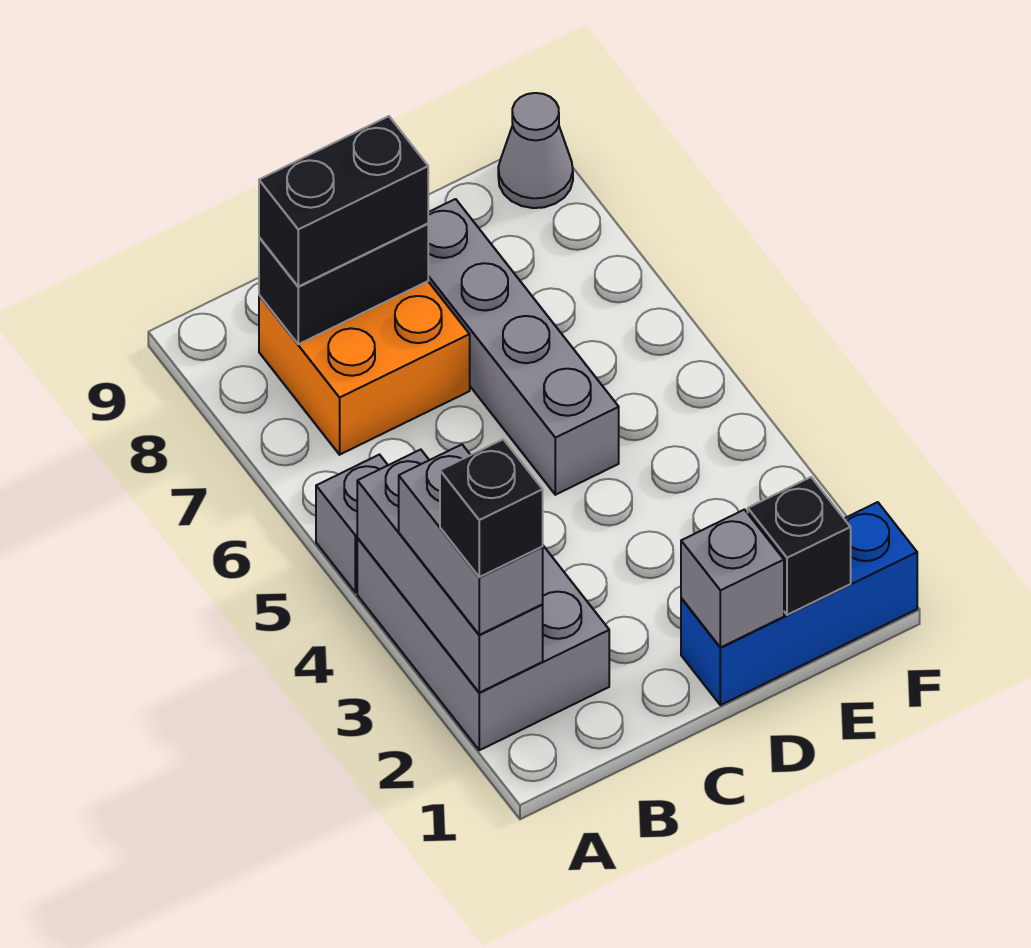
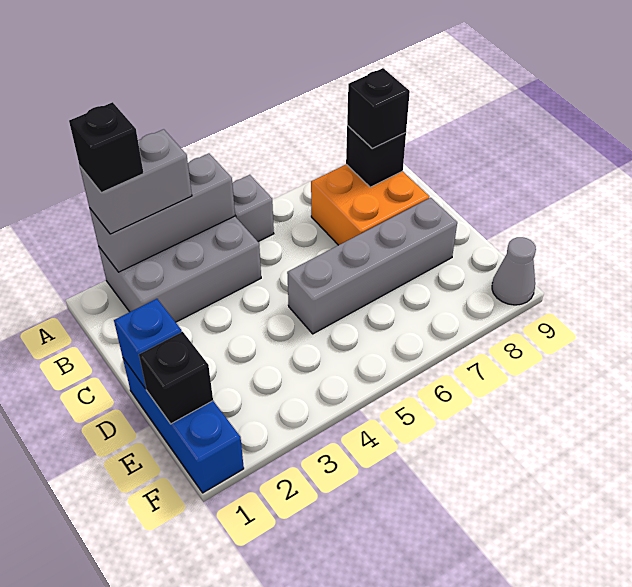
black brick B8:C8 level 2 -> black brick B8 level 2
black brick B8:C8 level 3 -> black brick B8 level 3
grey brick D1 level 2 -> blue brick D1 level 2

